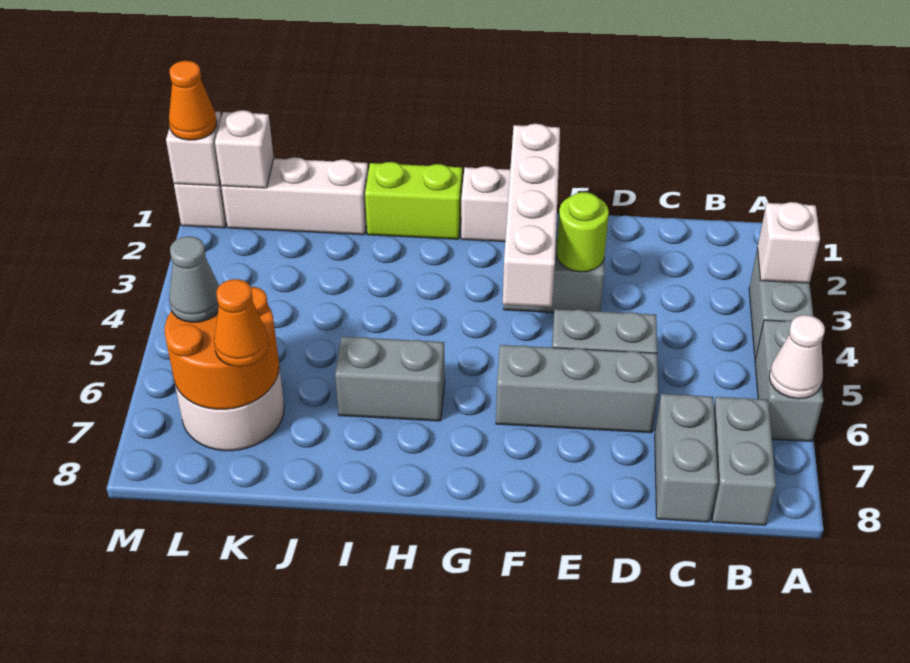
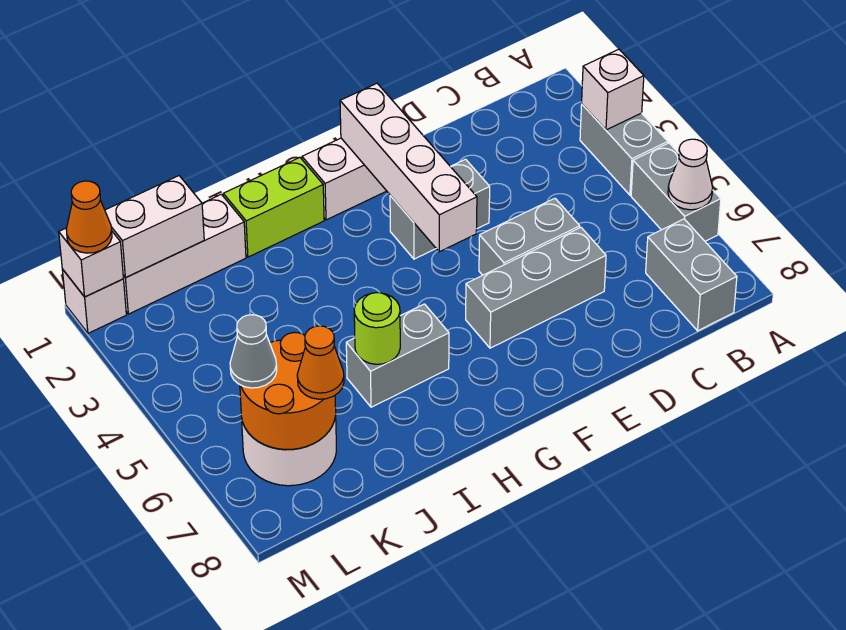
grey brick C7:C8 level 1 -> none
lime round brick E3 level 2 -> lime round brick I6 level 2
white brick L1 level 2 -> white brick K1:L1 level 2

